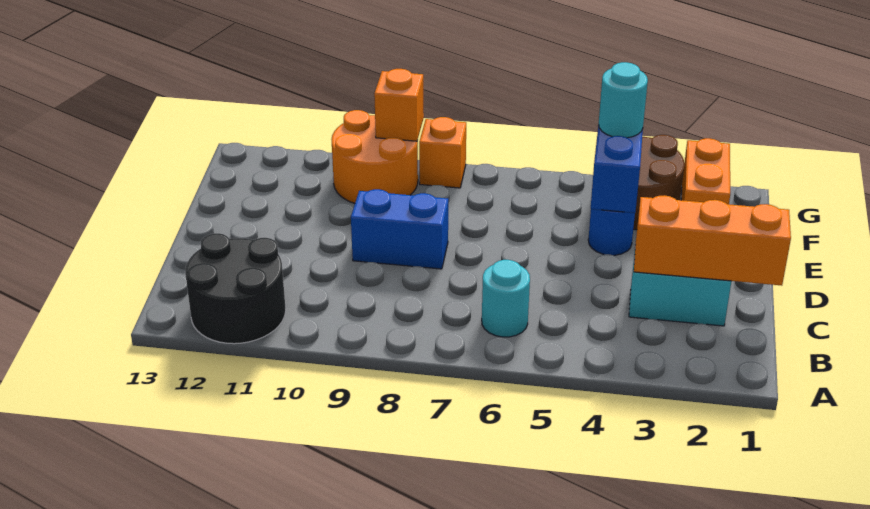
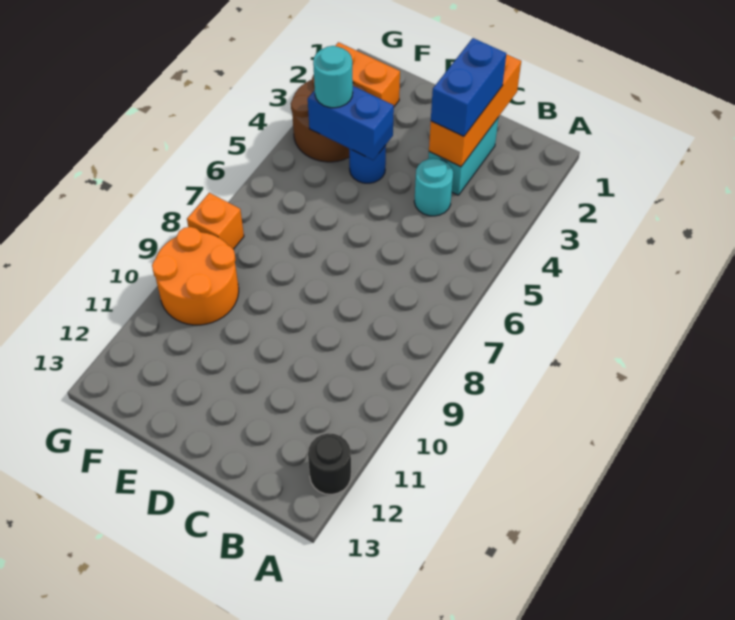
black round brick A11:B12 level 1 -> black round brick A12 level 1
cyan round brick B6 level 1 -> cyan round brick C4 level 1
blue brick D8:D9 level 1 -> blue brick C2:C3 level 3
orange brick G9 level 2 -> none

